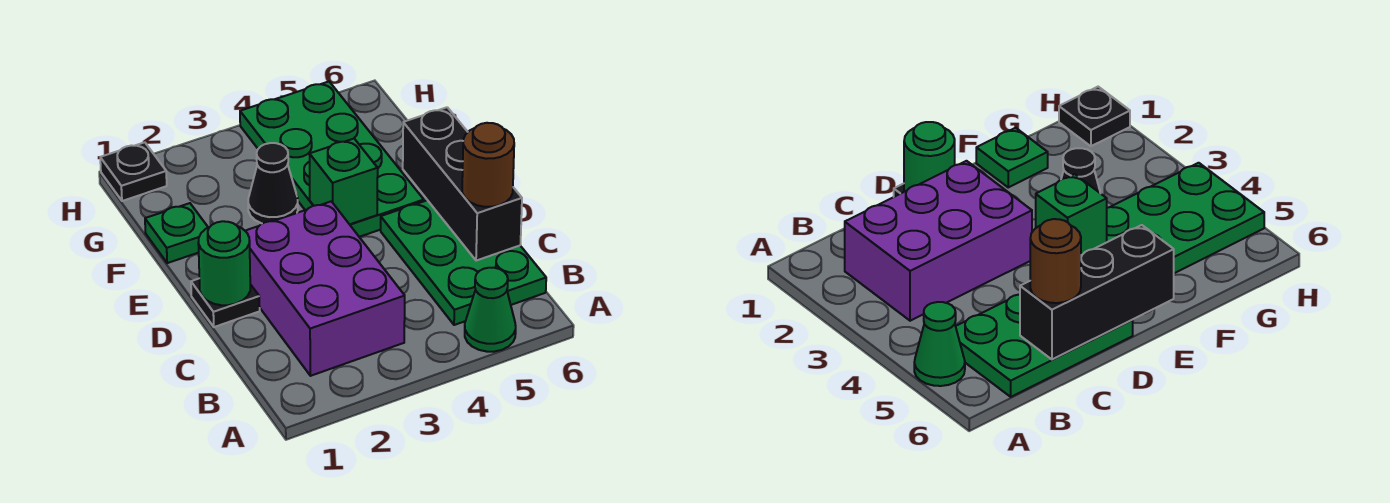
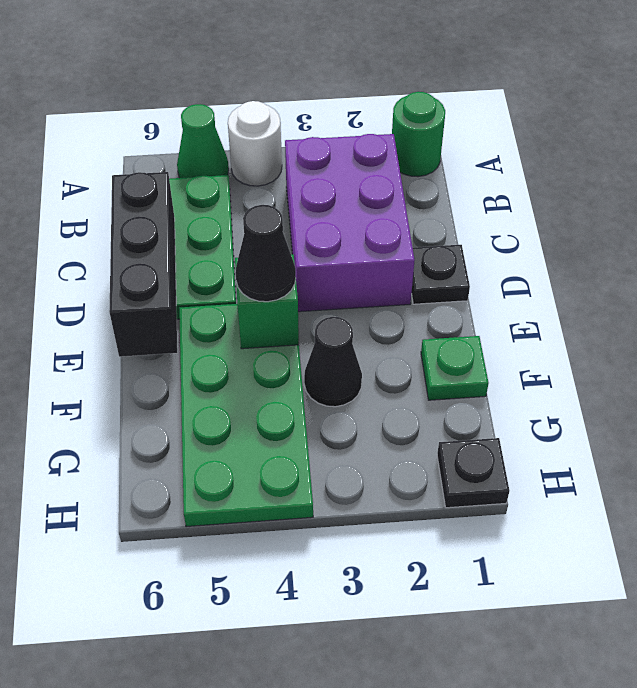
none -> white round brick A4 level 1
brown round brick C6 level 3 -> none
green round brick D1 level 2 -> green round brick A1 level 1
none -> black cone E4 level 3

